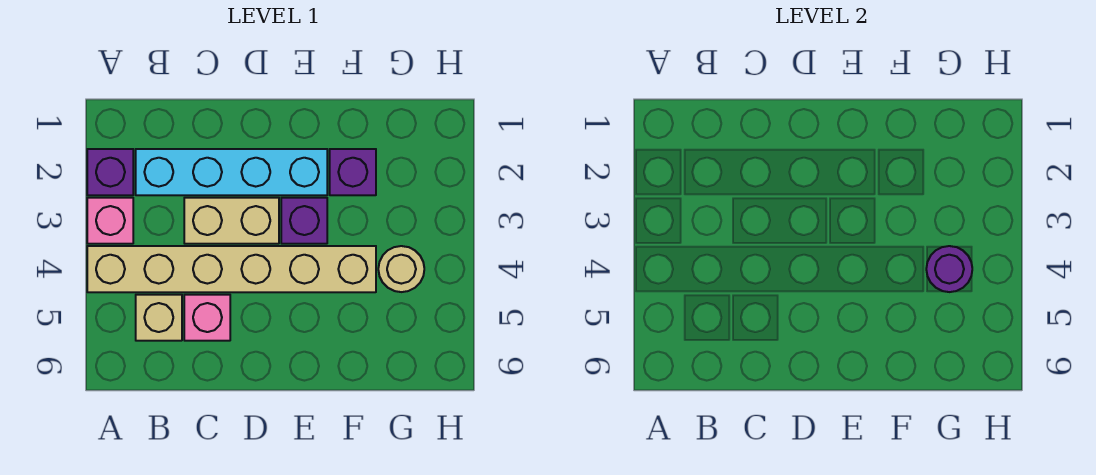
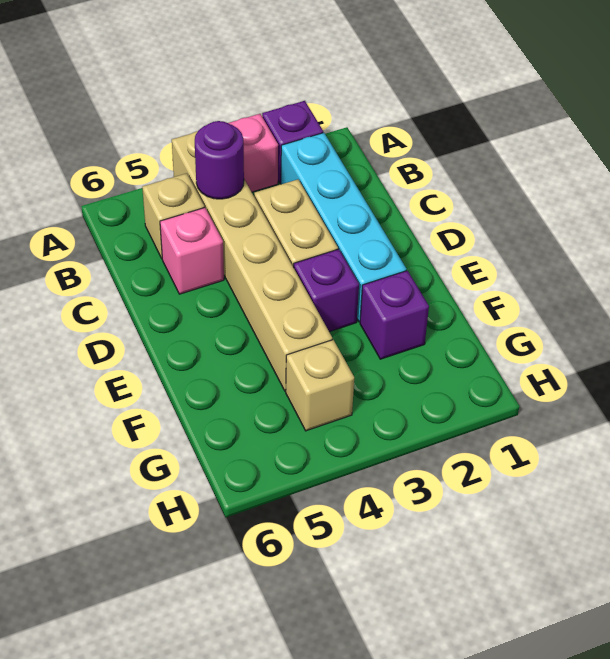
tan round brick G4 level 1 -> tan brick G4 level 1
purple round brick G4 level 2 -> purple round brick B4 level 2

